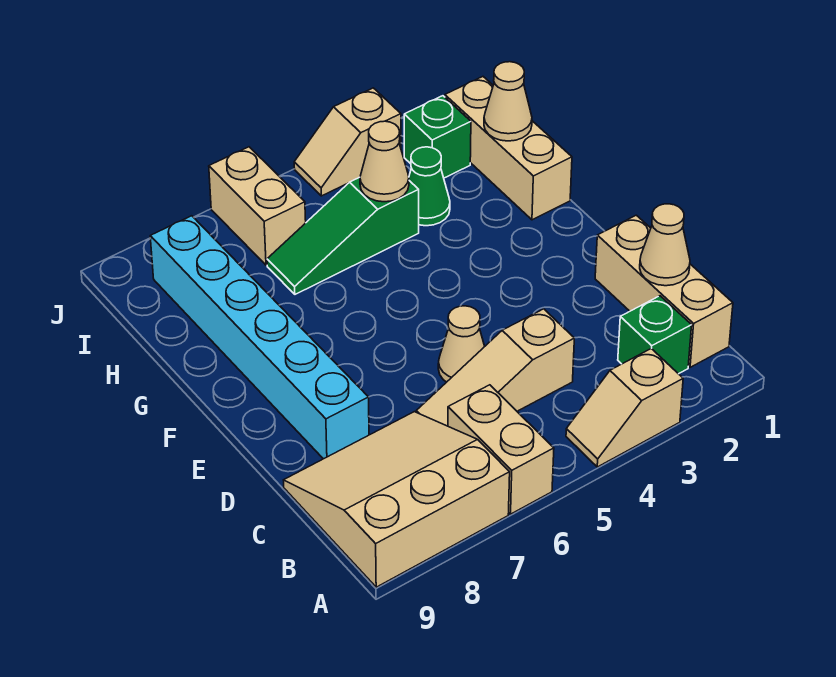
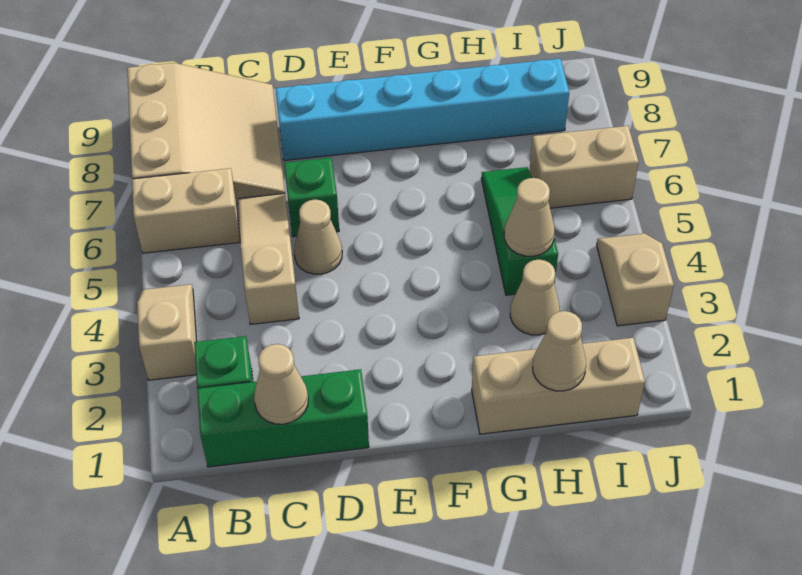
tan brick B1:D1 level 1 -> green brick B1:D1 level 1
green cone H3 level 1 -> tan cone H3 level 1
green brick I2 level 1 -> green brick D6 level 1

